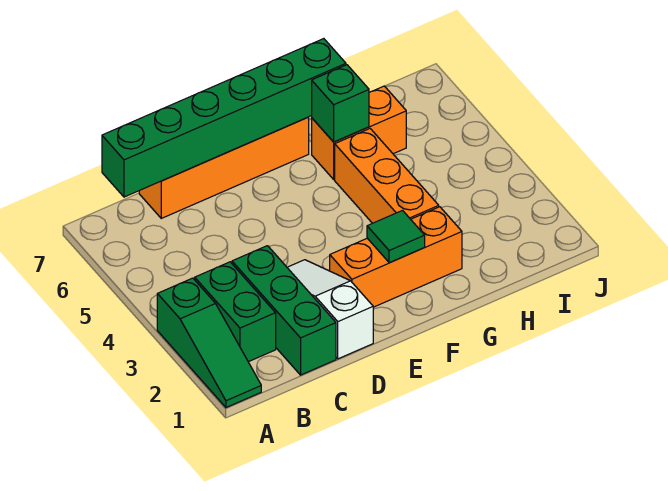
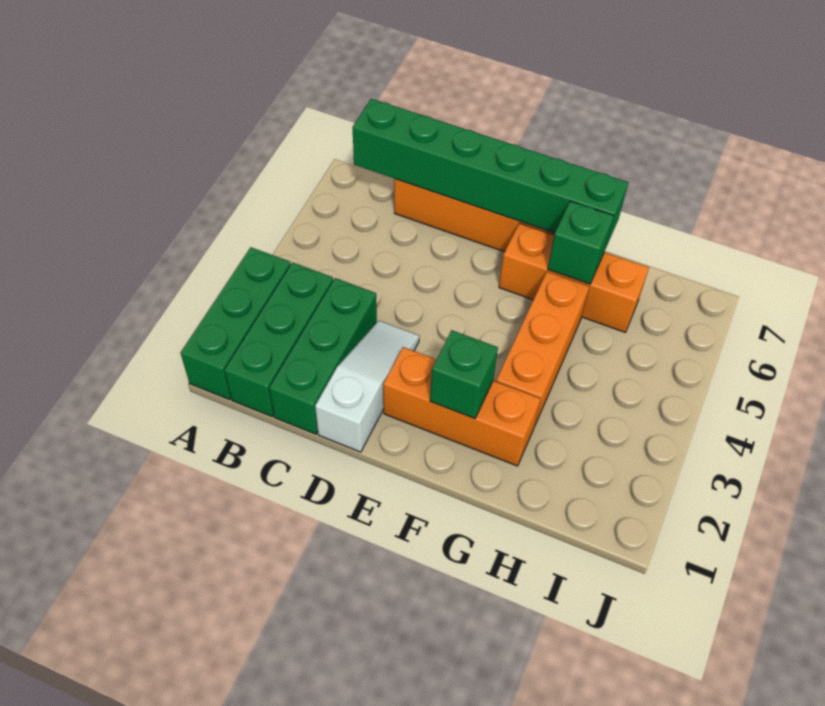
green slope A1:A3 level 1 top 3 -> green brick A1:A3 level 1
green brick B2:B3 level 1 -> green brick B1:B3 level 1
green tile F2 level 2 -> green brick F2 level 2
orange brick G6:H6 level 1 -> orange brick F6:H6 level 1

